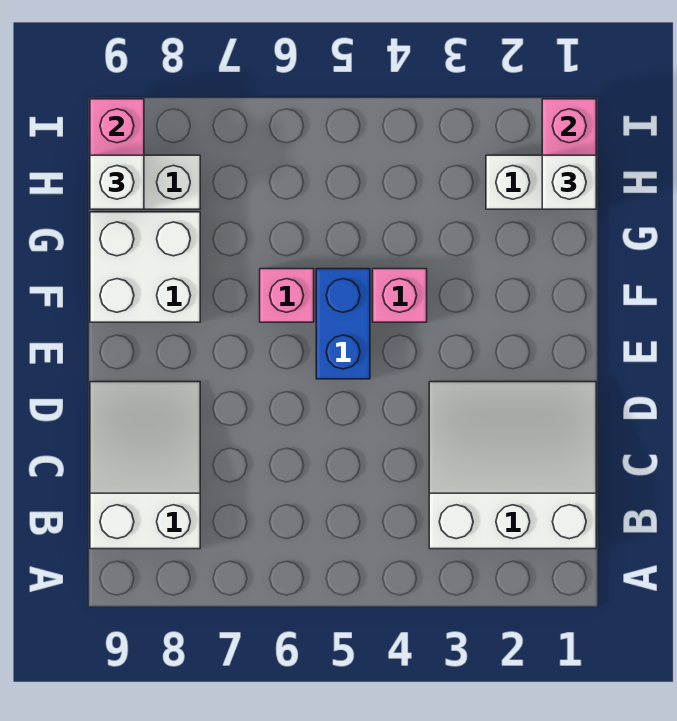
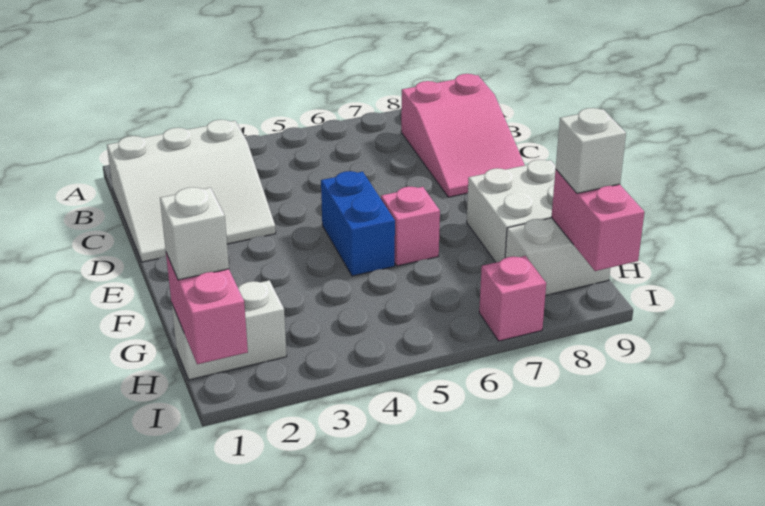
white slope B8:D9 level 1 top B -> pink slope B8:D9 level 1 top B
pink brick F4 level 1 -> pink brick I7 level 1

